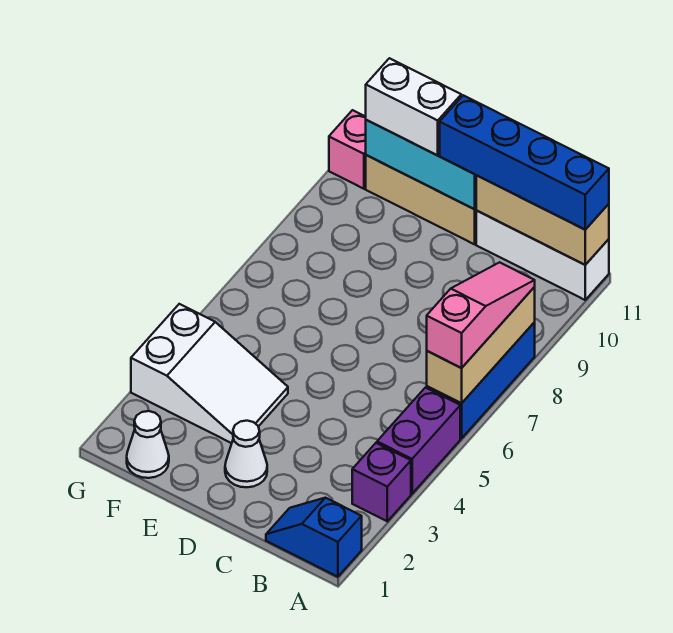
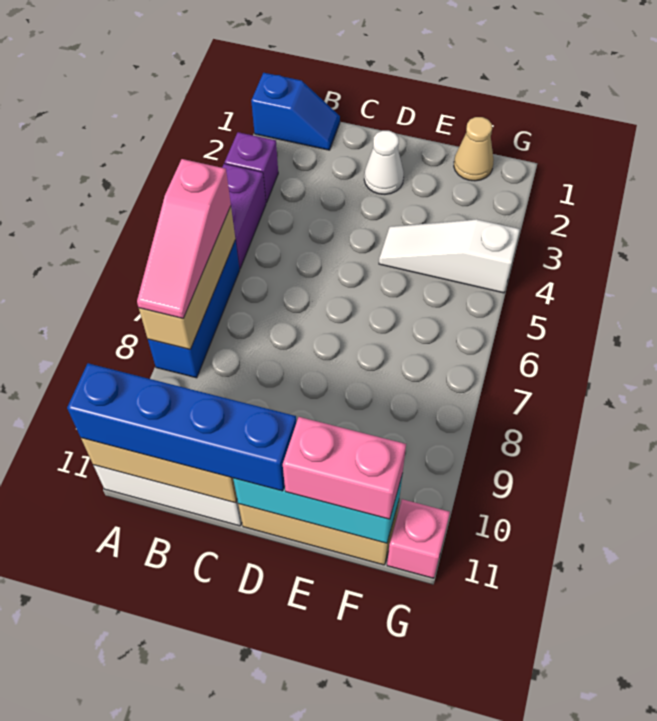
white slope E3:G4 level 1 top G -> white slope E4:G4 level 1 top G
white brick E11:F11 level 3 -> pink brick E11:F11 level 3
white cone F1 level 1 -> tan cone F1 level 1

